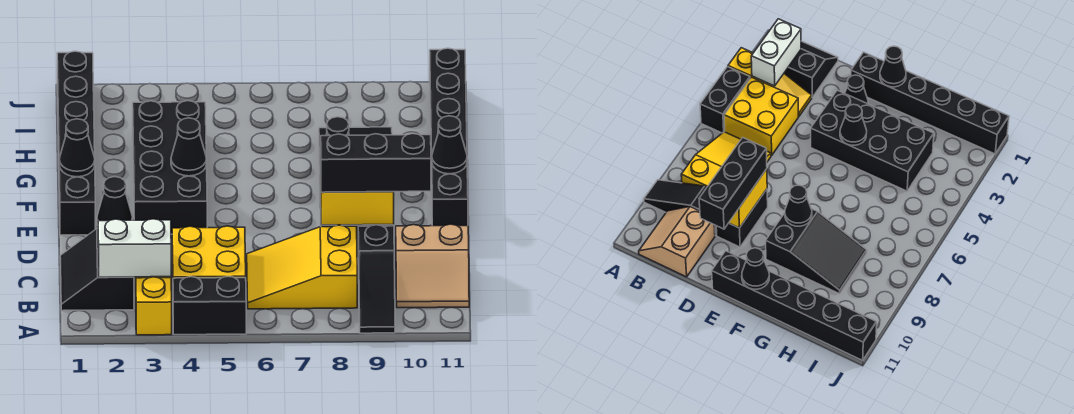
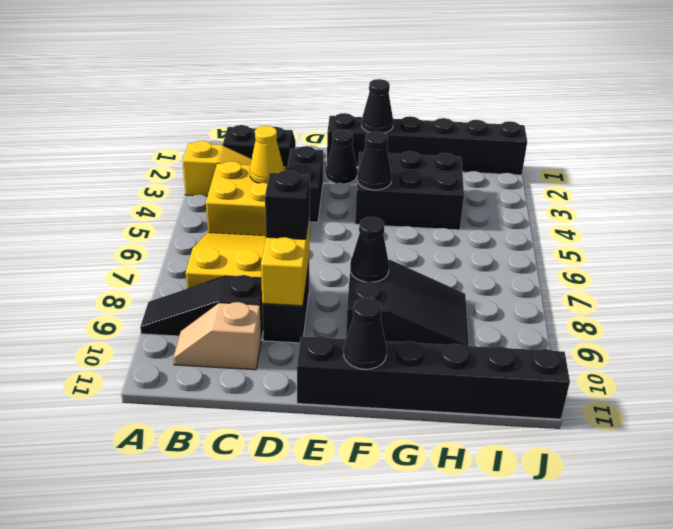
black brick A4:A5 level 1 -> black brick D3:D4 level 1
white brick B2:B3 level 2 -> none
tan slope B10:C11 level 1 top C -> tan slope B10:C10 level 1 top C
none -> yellow cone C4 level 2
black brick D8:D10 level 3 -> black brick D8 level 3
black brick E3:H4 level 1 -> black brick F3:H4 level 1

